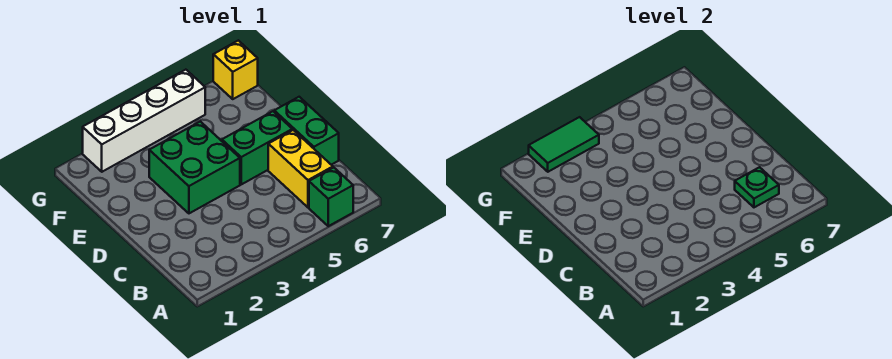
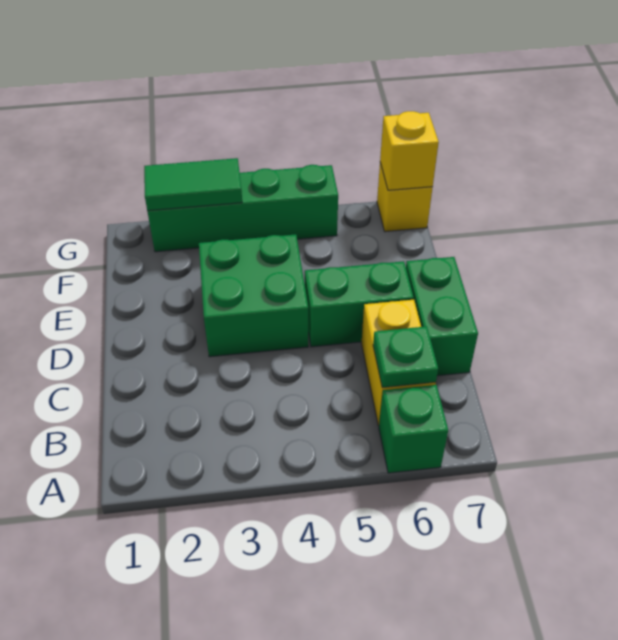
white brick G2:G5 level 1 -> green brick G2:G5 level 1
none -> yellow brick G7 level 2

